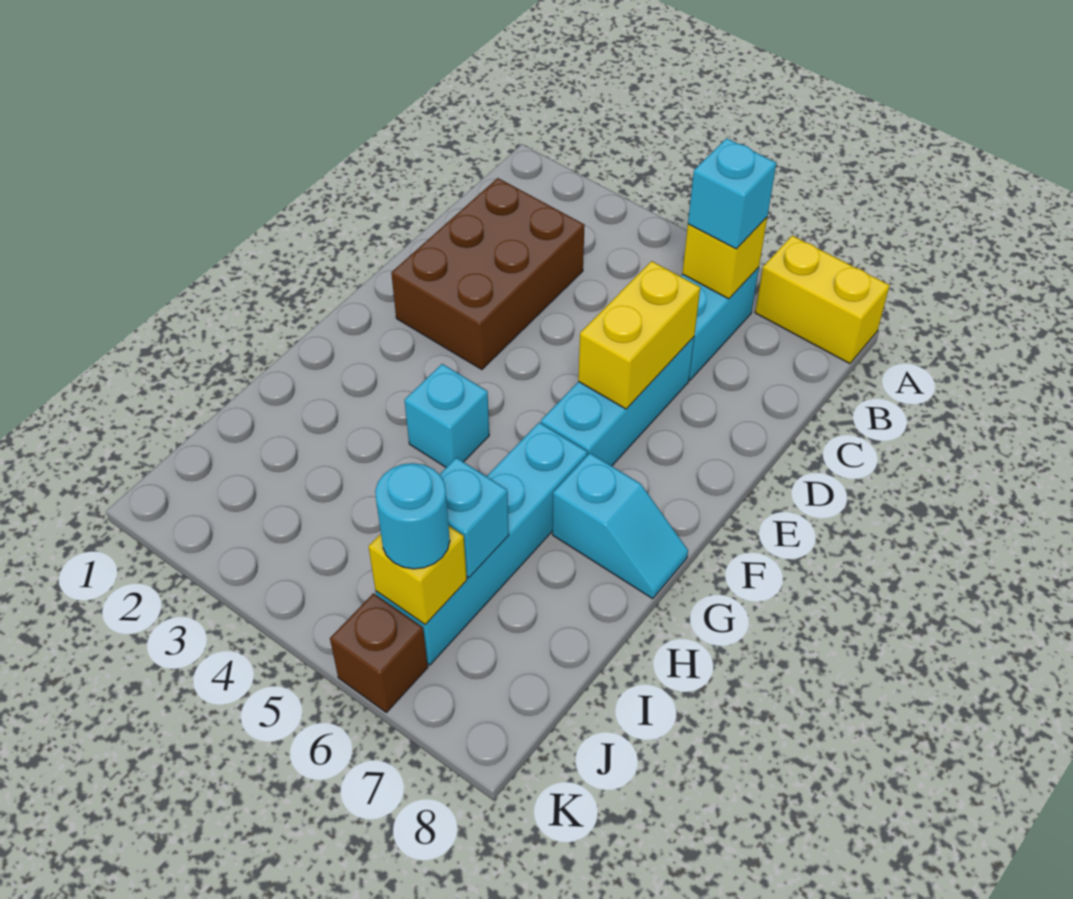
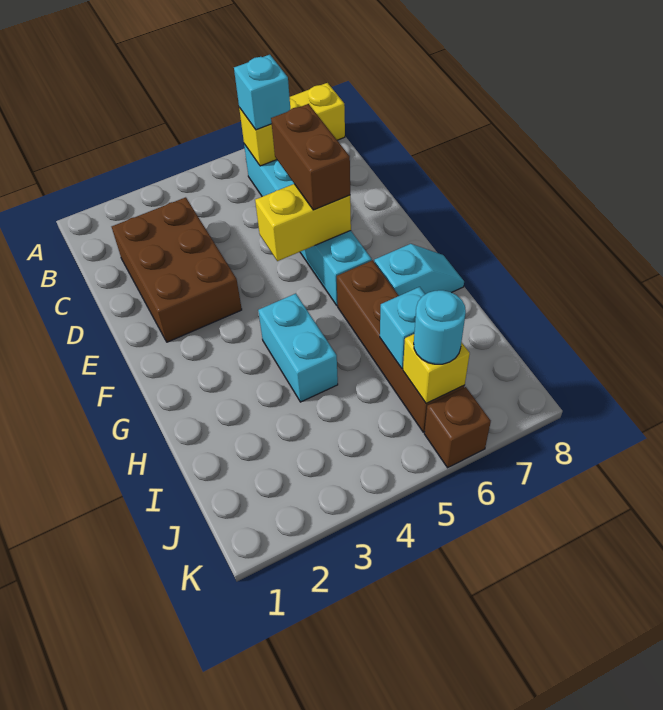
yellow brick D6:E6 level 2 -> yellow brick E5:E6 level 2
none -> brown brick D6:E6 level 3
cyan brick G4 level 1 -> cyan brick G4:H4 level 1
cyan brick G6:J6 level 1 -> brown brick G6:J6 level 1

